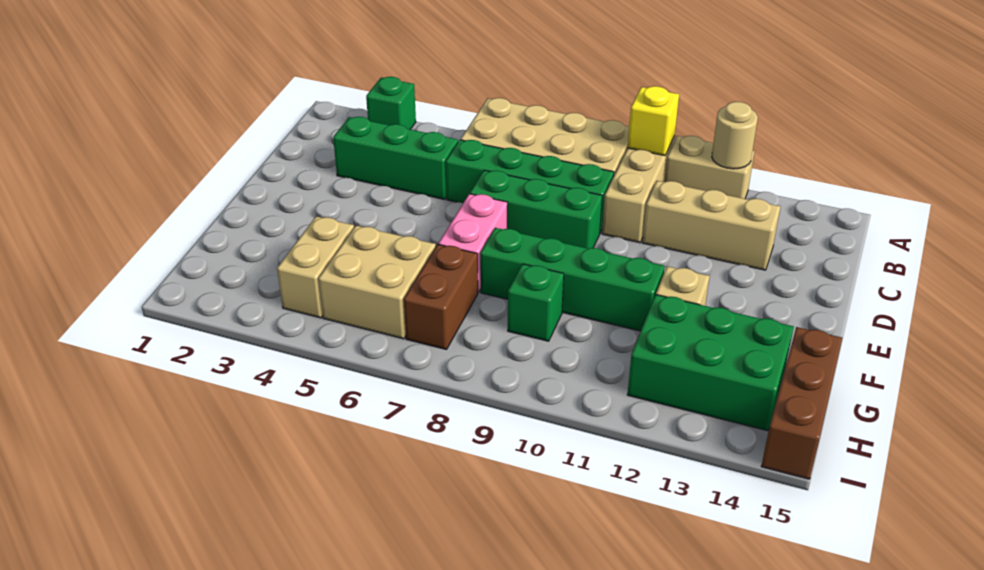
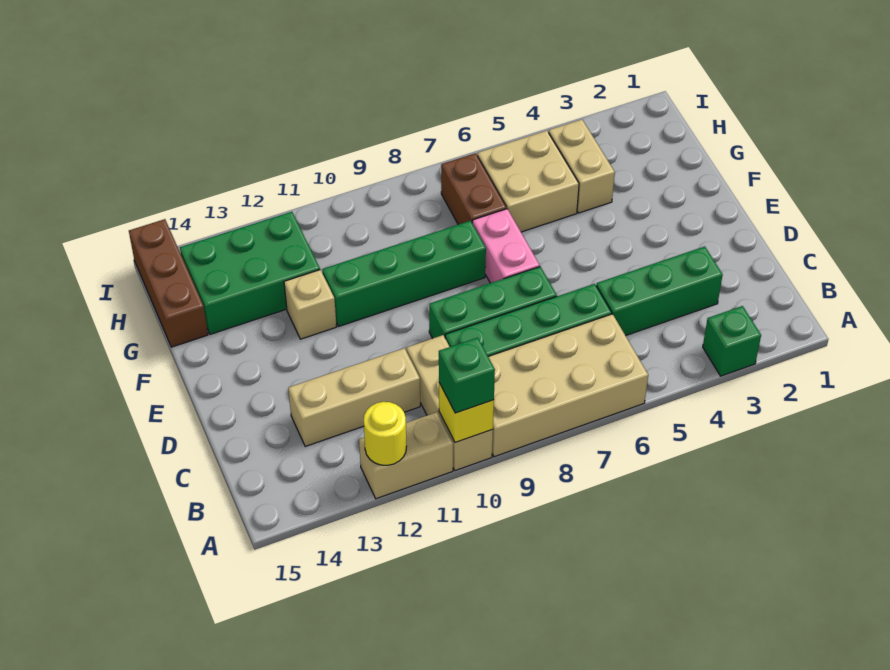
tan round brick A12 level 2 -> yellow round brick A12 level 2
green brick G9 level 1 -> green brick A10 level 3

